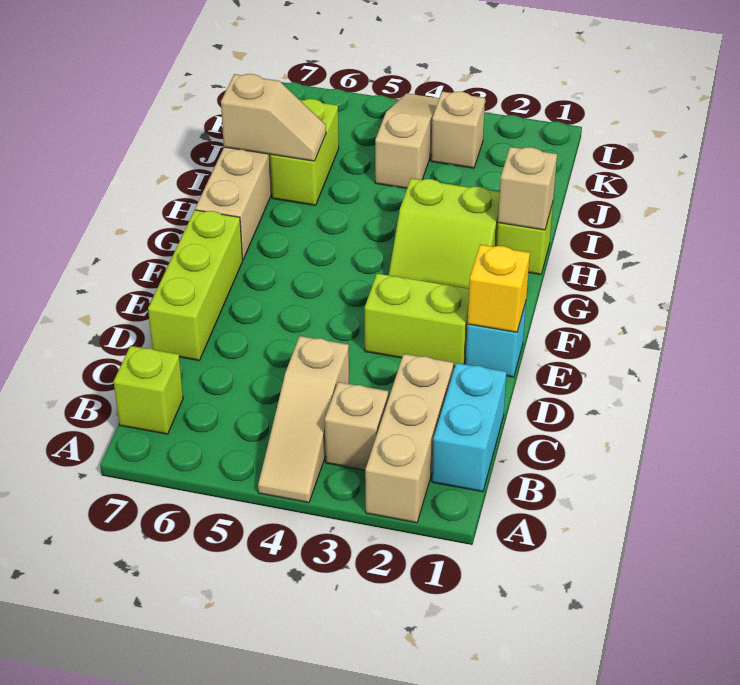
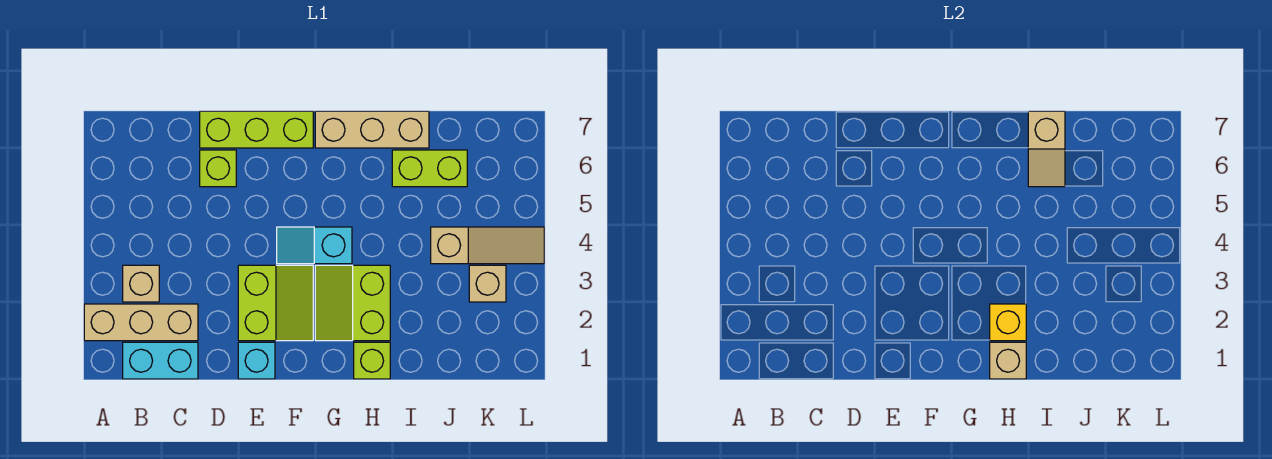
tan slope A4:C4 level 1 top C -> none
lime brick B7 level 1 -> lime brick D6 level 1
yellow brick E1 level 2 -> yellow brick H2 level 2
none -> cyan slope F4:G4 level 1 top G

